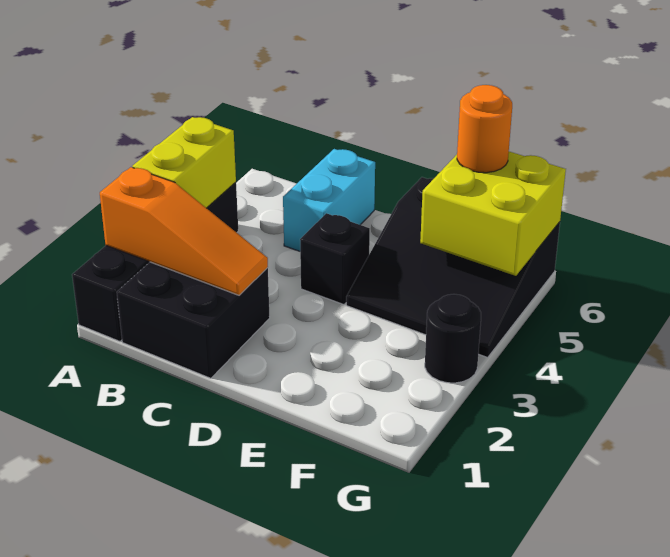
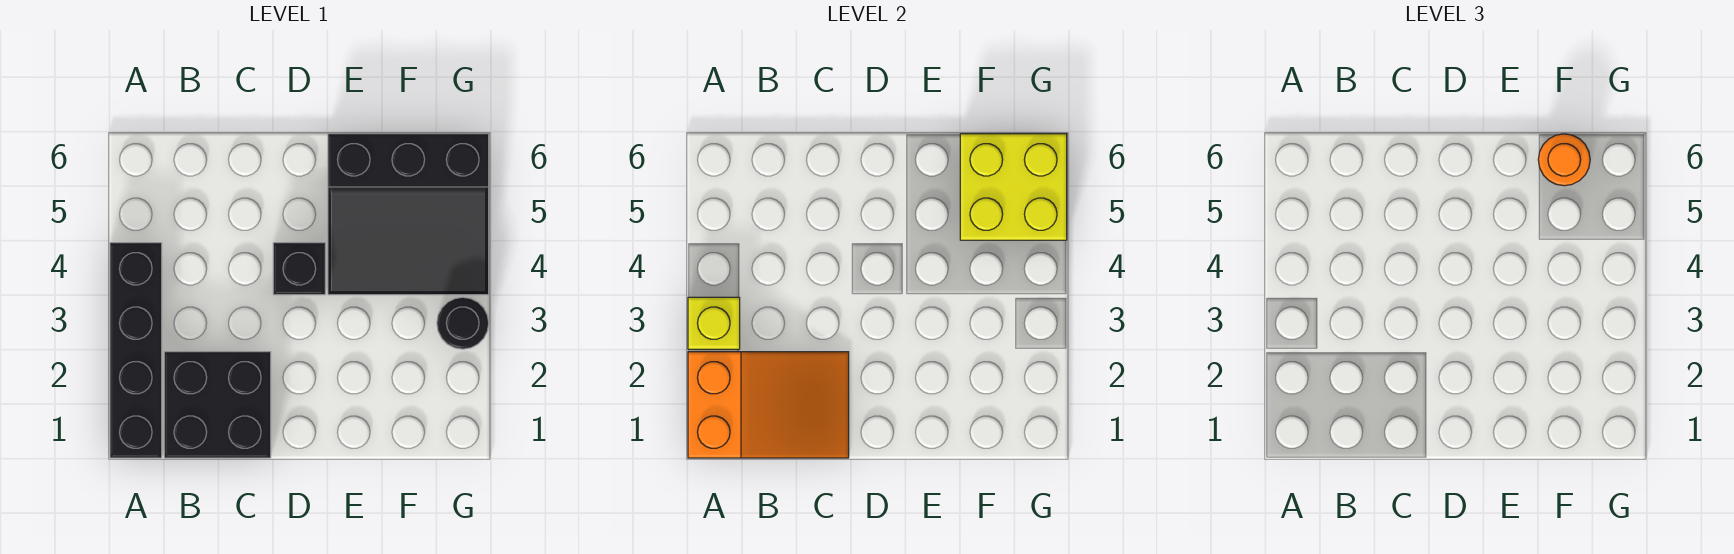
orange slope A2:C2 level 2 top A -> orange slope A1:C2 level 2 top A
yellow brick A3:A4 level 2 -> yellow brick A3 level 2
cyan brick C5:C6 level 1 -> none

